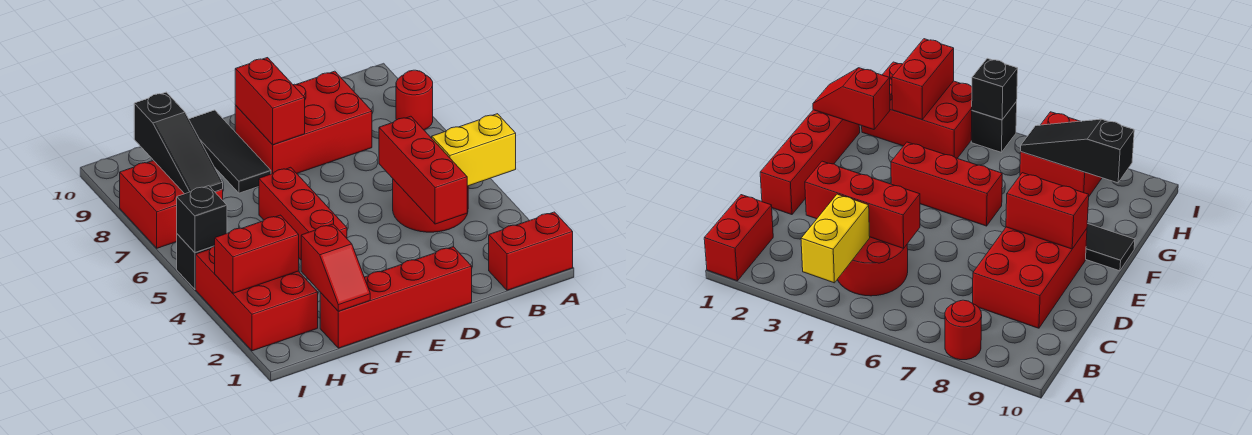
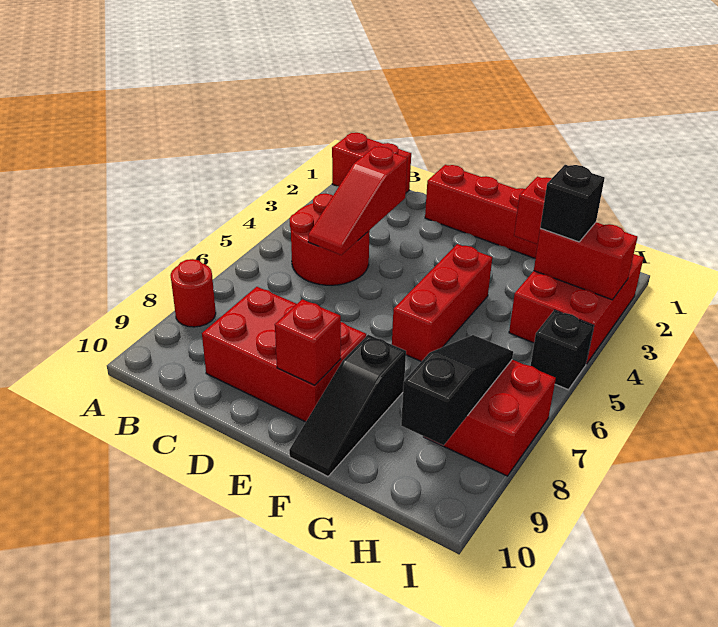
yellow brick A4:B4 level 2 -> none
red brick C3:C5 level 2 -> red slope C3:C5 level 2 top 3
red brick E8:E9 level 2 -> red brick E9 level 2
black tile F8:F10 level 1 -> black slope F8:F10 level 1 top 8
black brick I5 level 2 -> black brick H3 level 3

